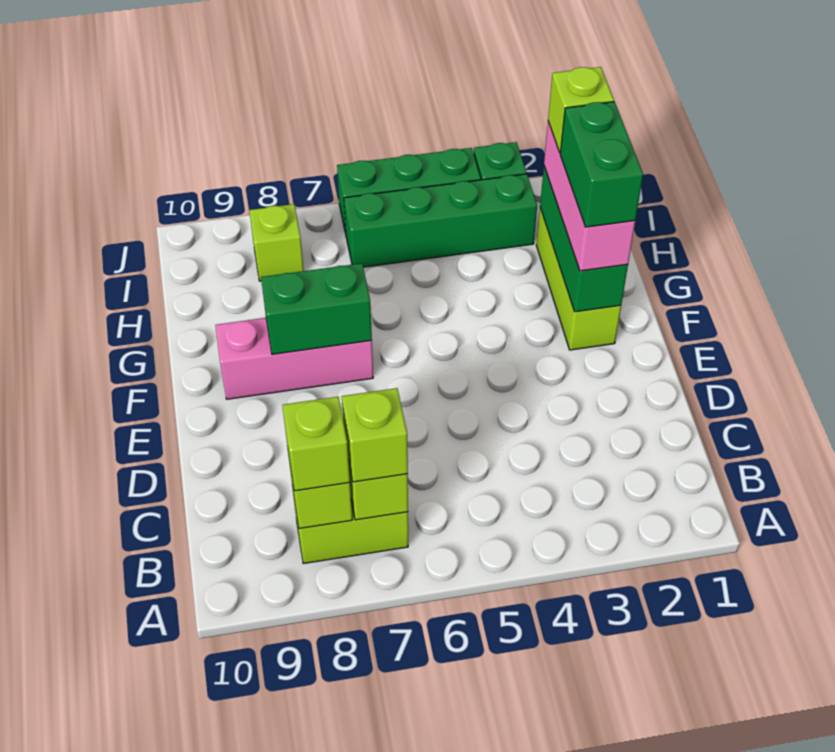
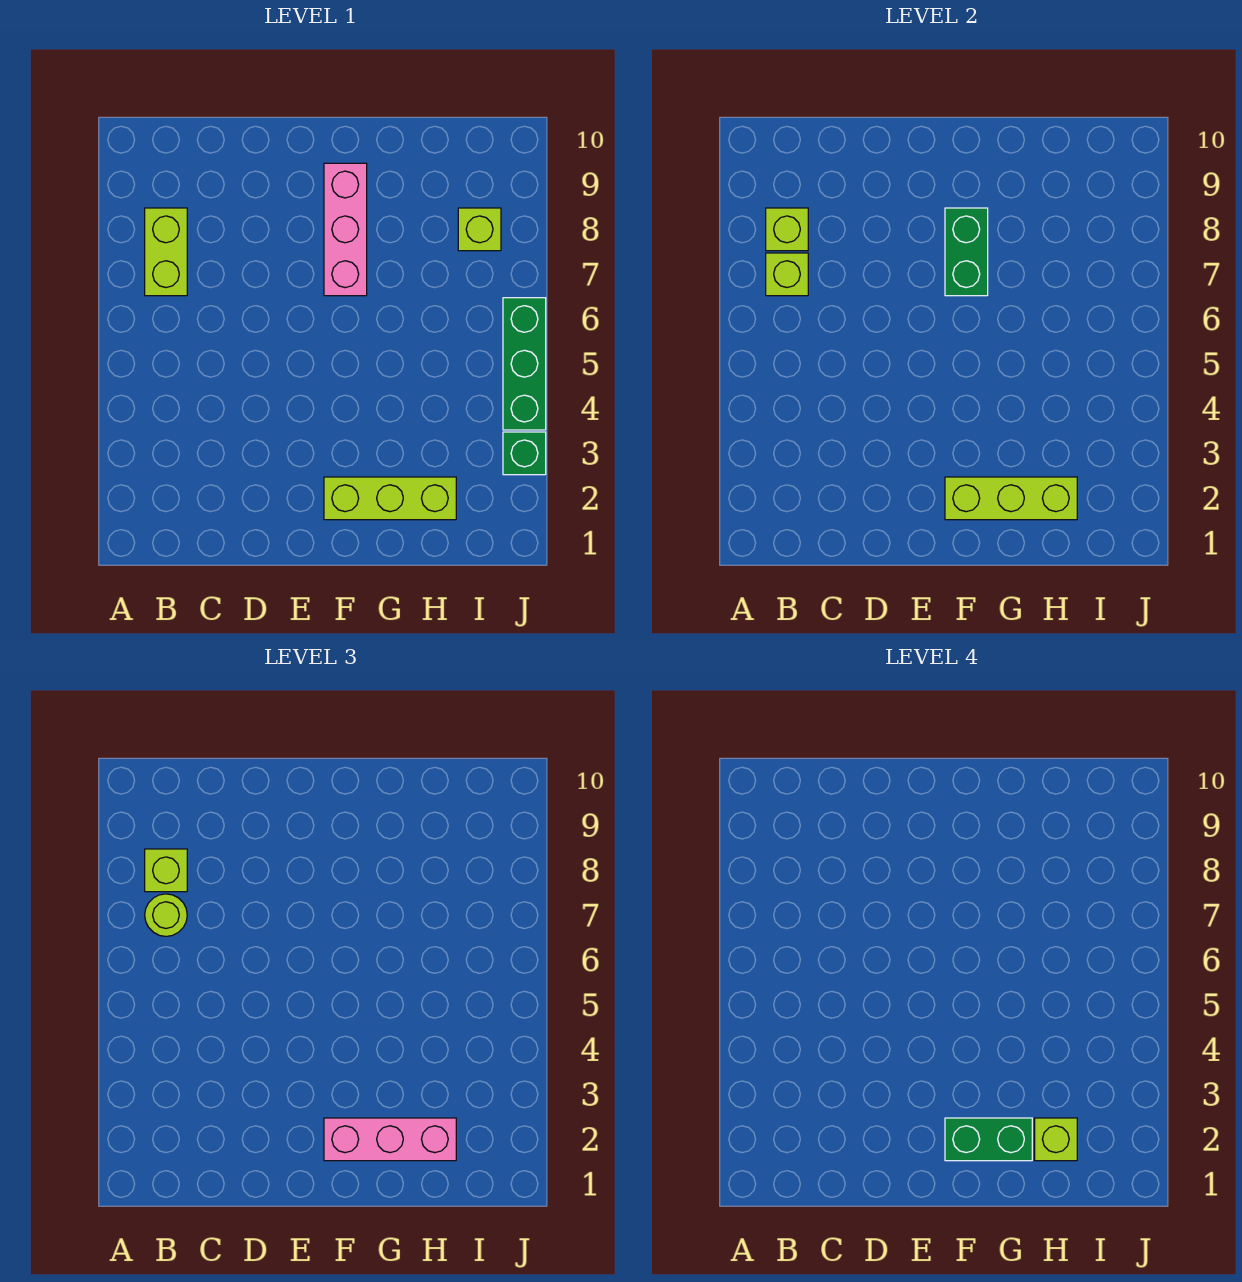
lime brick B7 level 3 -> lime round brick B7 level 3
green brick F2:H2 level 2 -> lime brick F2:H2 level 2
green brick I3:I6 level 1 -> none

